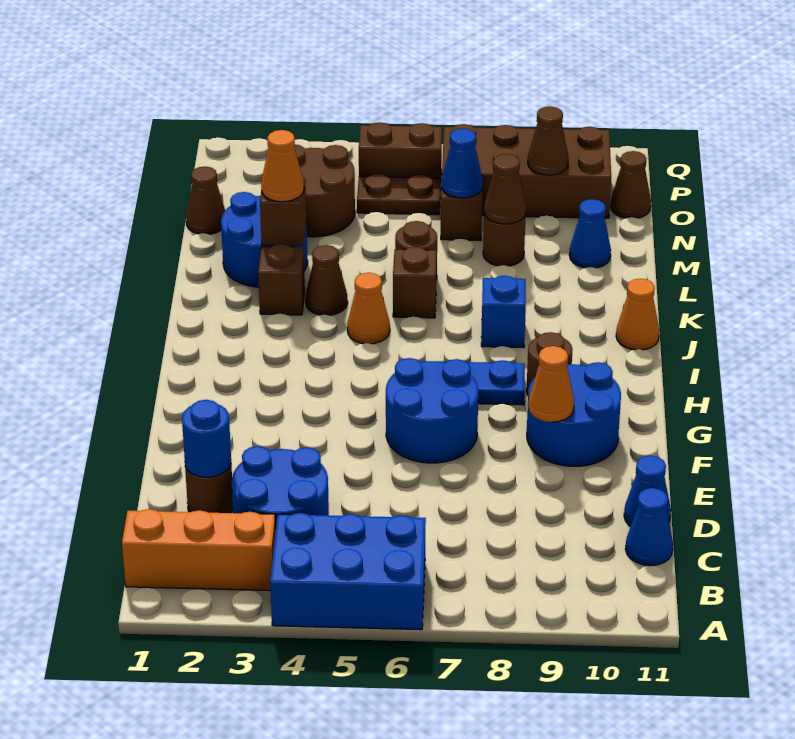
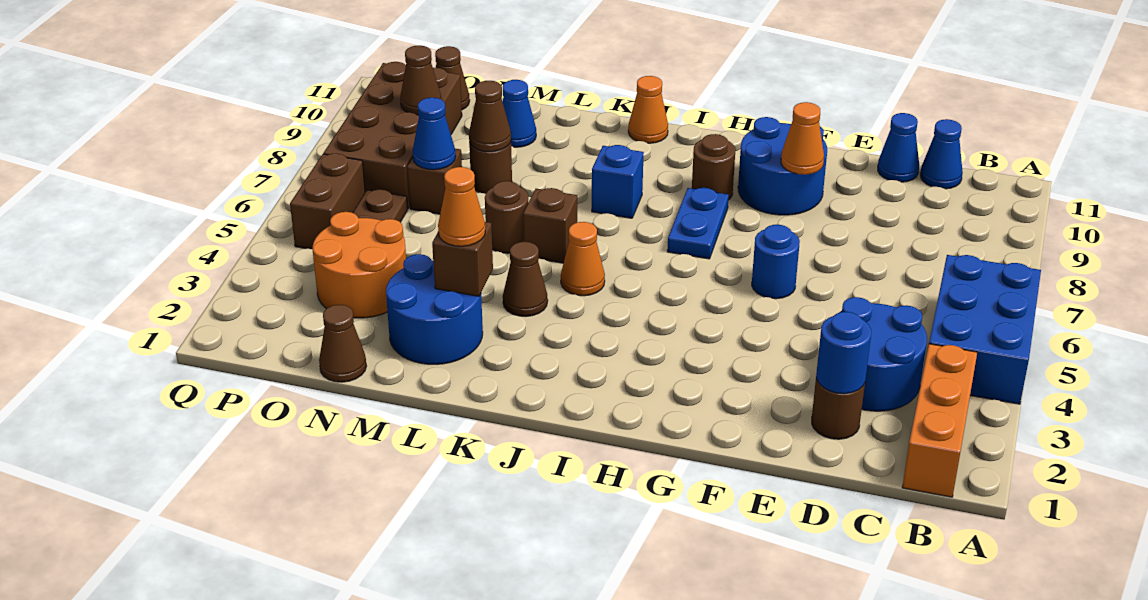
blue round brick F6:G7 level 1 -> blue round brick F6 level 1
brown brick K3 level 1 -> none
brown round brick N3:O4 level 1 -> orange round brick N3:O4 level 1

